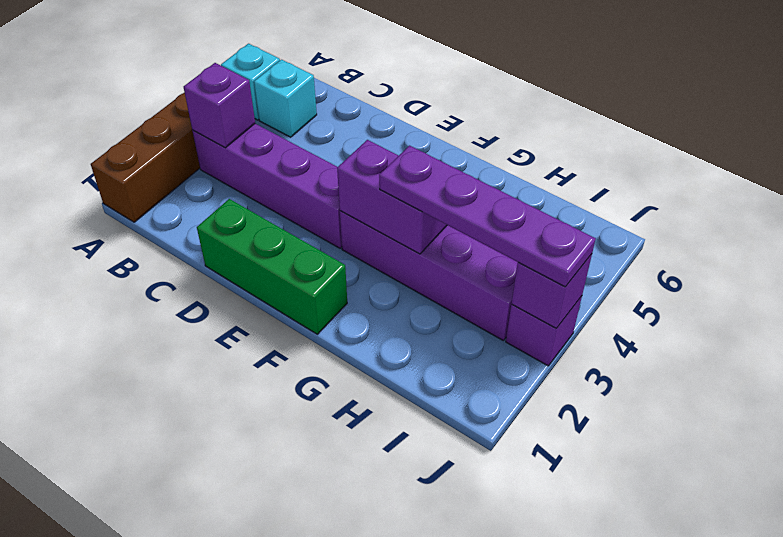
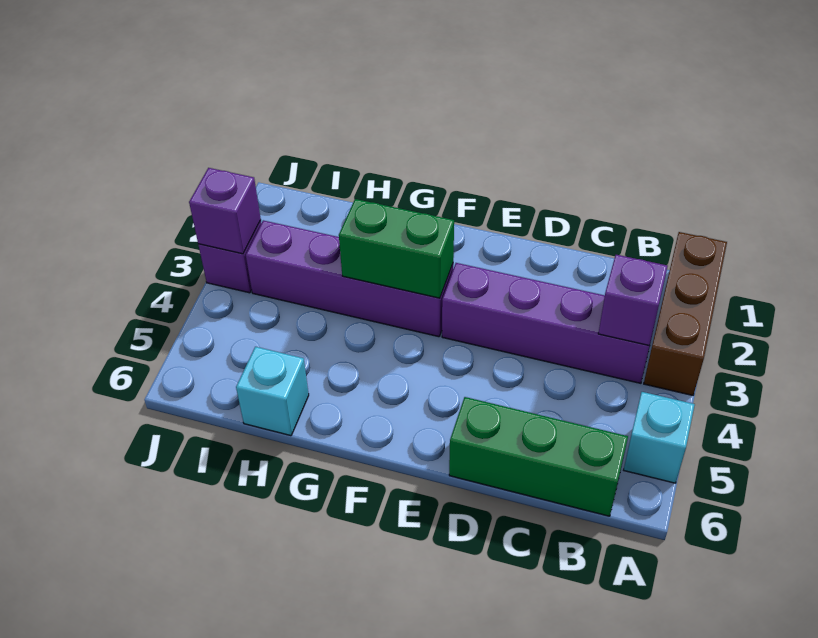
cyan brick B5 level 1 -> cyan brick H6 level 1
green brick D1:F1 level 1 -> green brick B6:D6 level 1
purple brick F3:G3 level 2 -> green brick F3:G3 level 2
purple plate G3:J3 level 3 -> none

